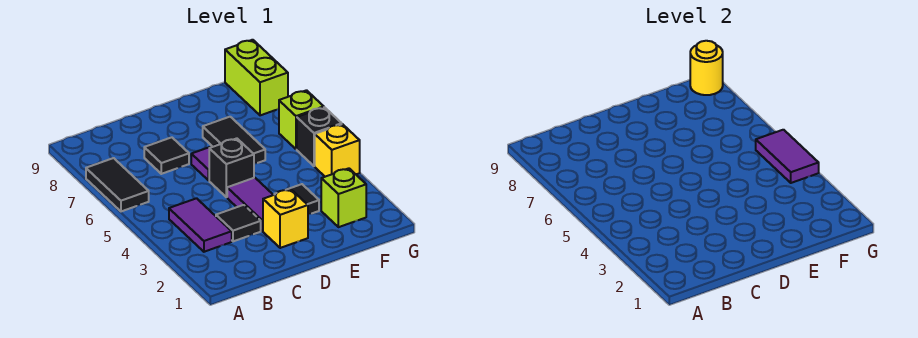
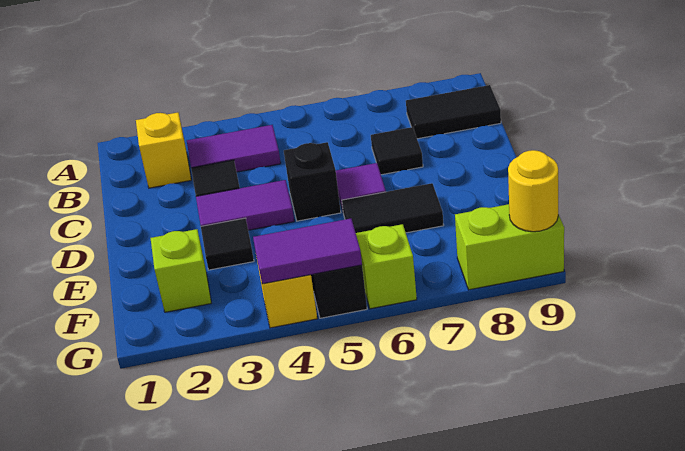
black tile A6:A7 level 1 -> black tile B8:B9 level 1
yellow brick D2 level 1 -> yellow brick B2 level 1

